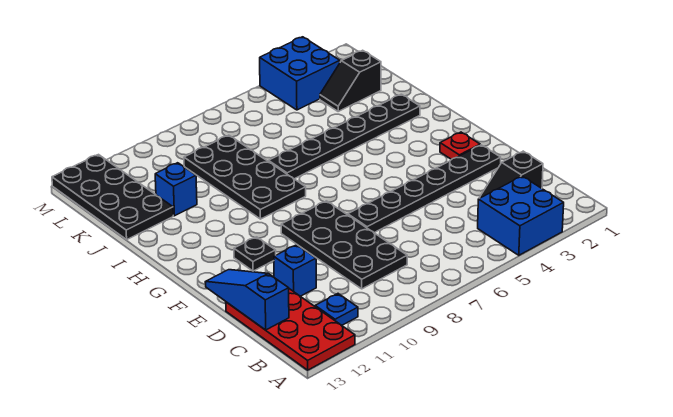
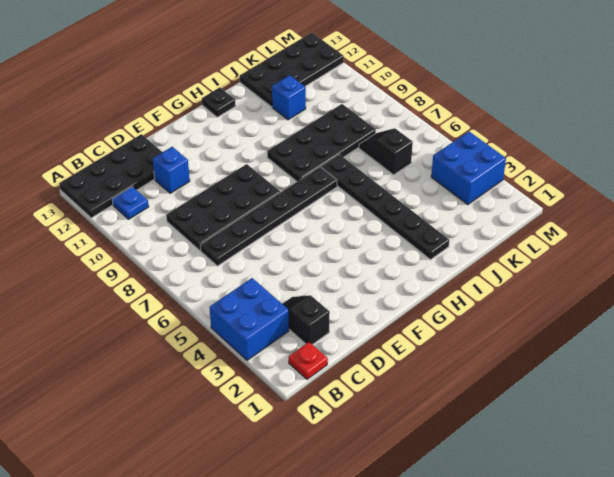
red plate A12:D13 level 1 -> black plate A12:D13 level 1
blue slope C13:E13 level 2 top C -> none
black plate E2:E7 level 1 -> black plate C7:H7 level 1
red plate F2 level 1 -> red plate B1 level 1
black plate F11 level 1 -> black plate H13 level 1
black slope K2:K3 level 1 top 2 -> black slope K6:K7 level 1 top 6

